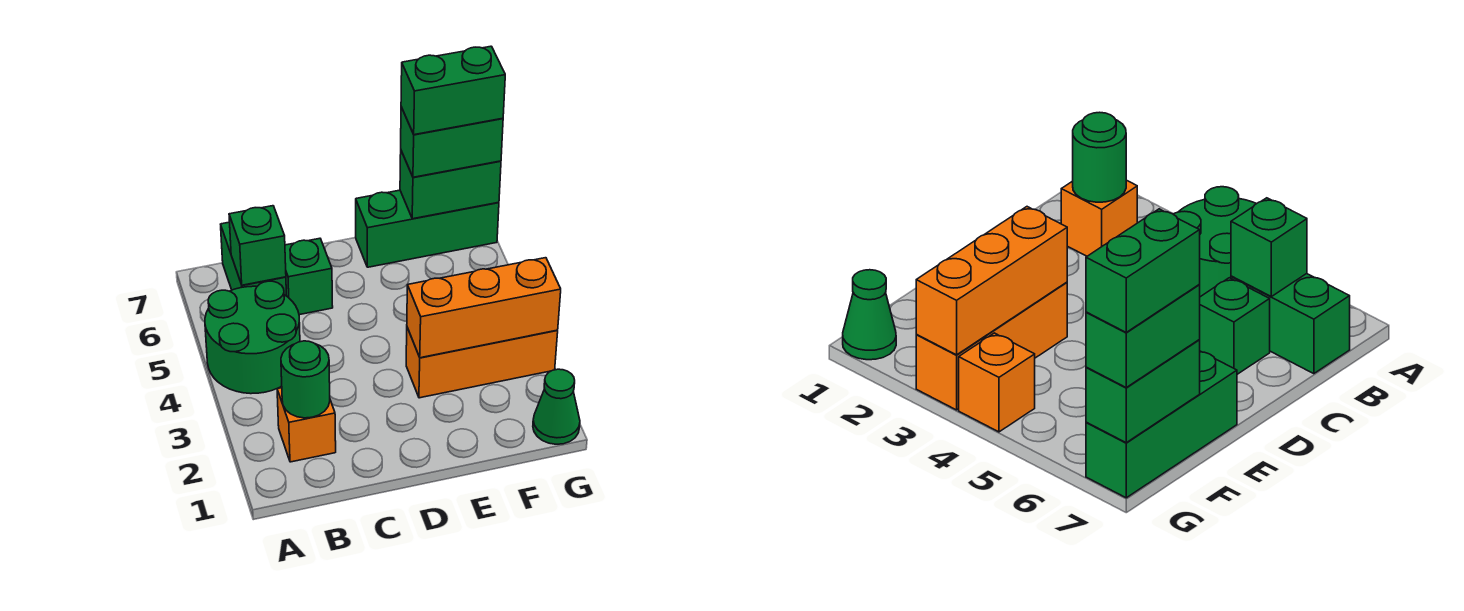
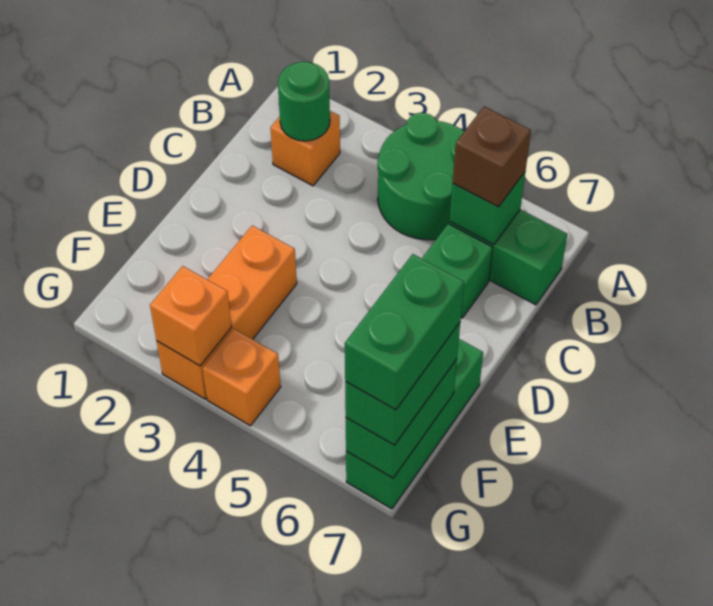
none -> brown brick B6 level 3
orange brick E3:G3 level 2 -> orange brick G3 level 2
green cone G1 level 1 -> none

